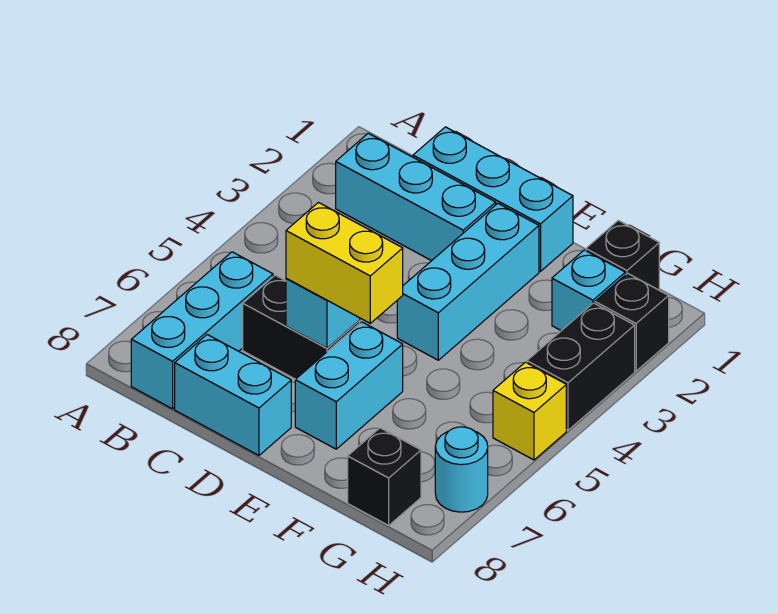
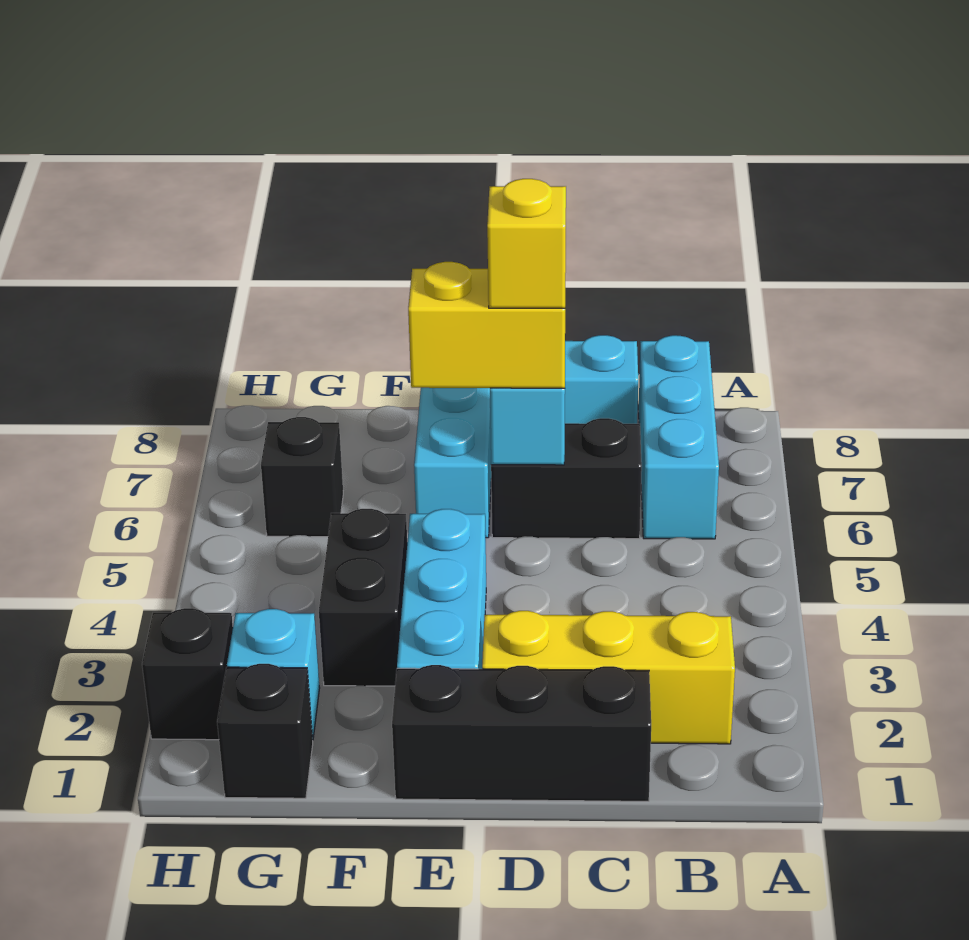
cyan brick B2:D2 level 1 -> yellow brick B2:D2 level 1
cyan brick C1:E1 level 1 -> black brick C1:E1 level 1
black brick G8 level 1 -> black brick G6 level 1
black brick H3:H4 level 1 -> black brick F3:F4 level 1
yellow brick H5 level 1 -> yellow brick D6 level 4
cyan round brick H7 level 1 -> none

